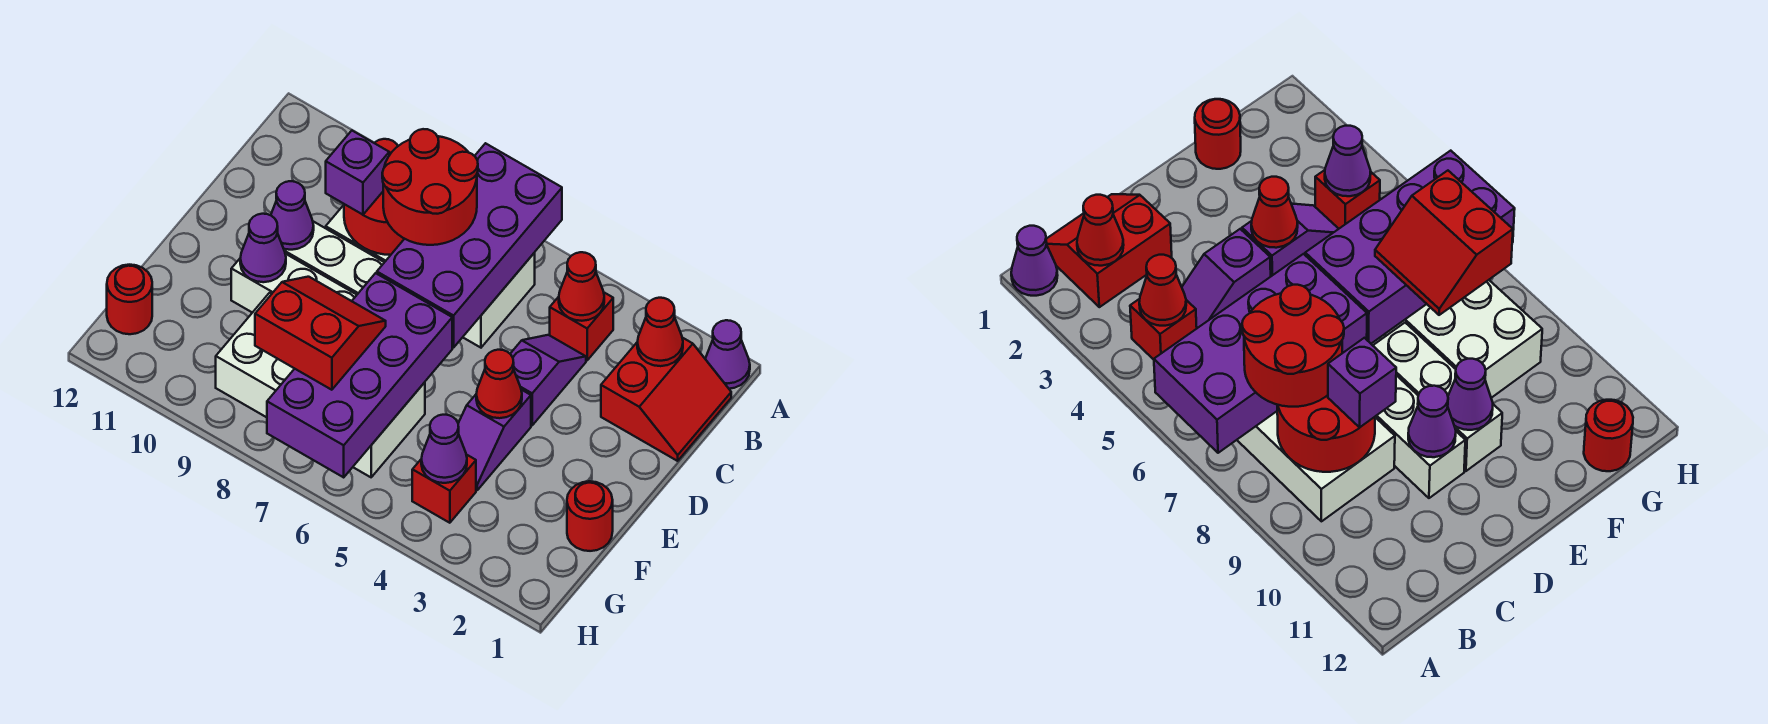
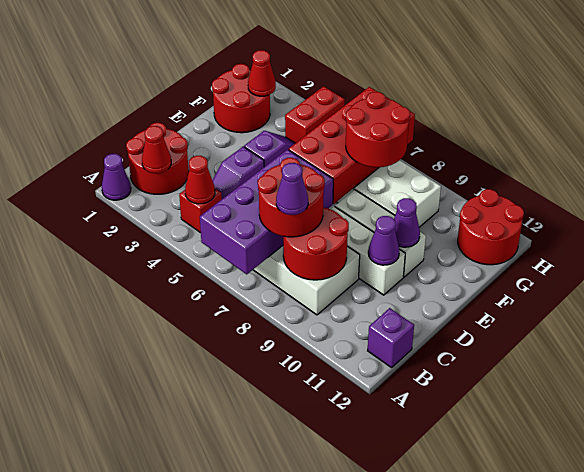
red slope B1:C2 level 1 top 2 -> red round brick B1:C2 level 1
purple brick C9 level 3 -> purple brick B12 level 1
red cone E4 level 2 -> red cone G2 level 2
purple brick E6:H7 level 2 -> red brick E6:H7 level 2
red round brick F1 level 1 -> red round brick F1:G2 level 1
red slope F7:G8 level 3 top G -> red round brick F7:G8 level 3
red brick G4 level 1 -> red brick G4:H4 level 1
purple cone G4 level 2 -> purple cone B8 level 4
red round brick G12 level 1 -> red round brick G11:H12 level 1

